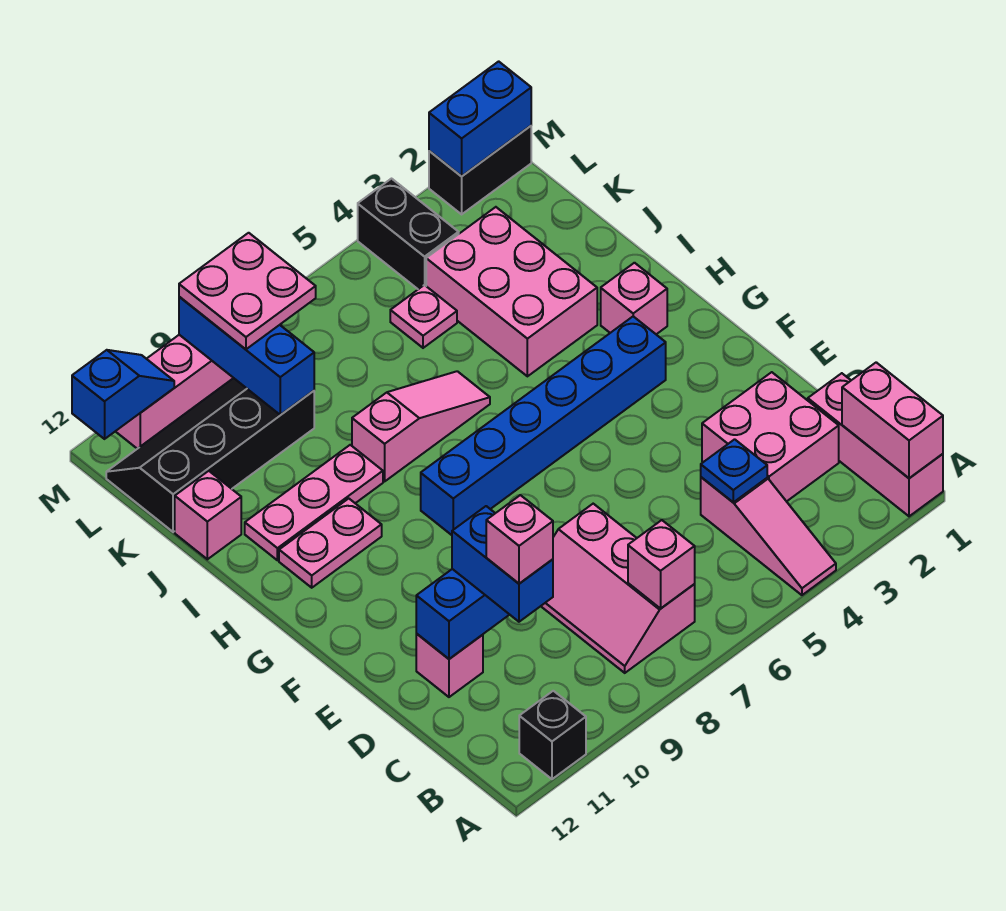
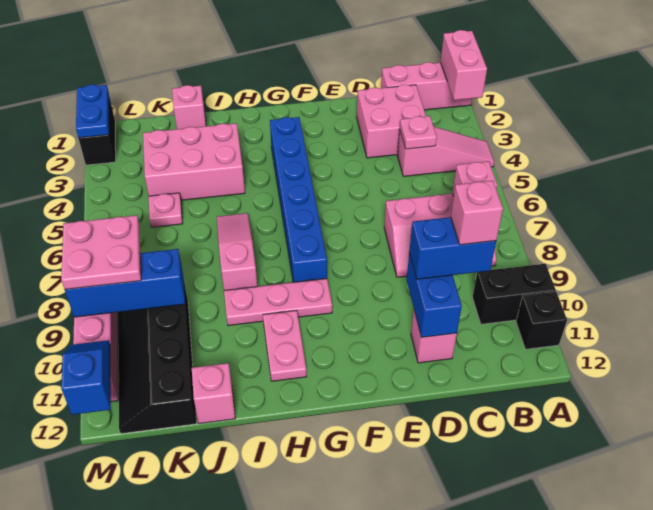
pink brick A1:B1 level 2 -> pink brick A1:A2 level 2
blue plate C4 level 2 -> pink plate C4 level 2
pink brick H2 level 1 -> pink brick J1 level 1
pink plate I9:I11 level 1 -> pink plate G9:I9 level 1
black brick L4:M4 level 1 -> black brick A10:B10 level 1
blue brick M1:M2 level 2 -> blue plate M1:M2 level 2

